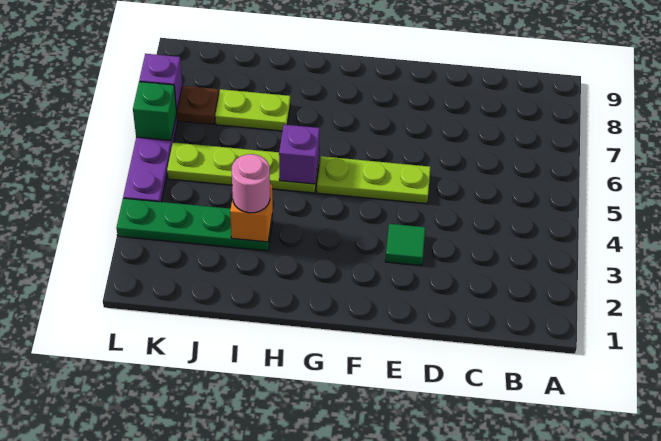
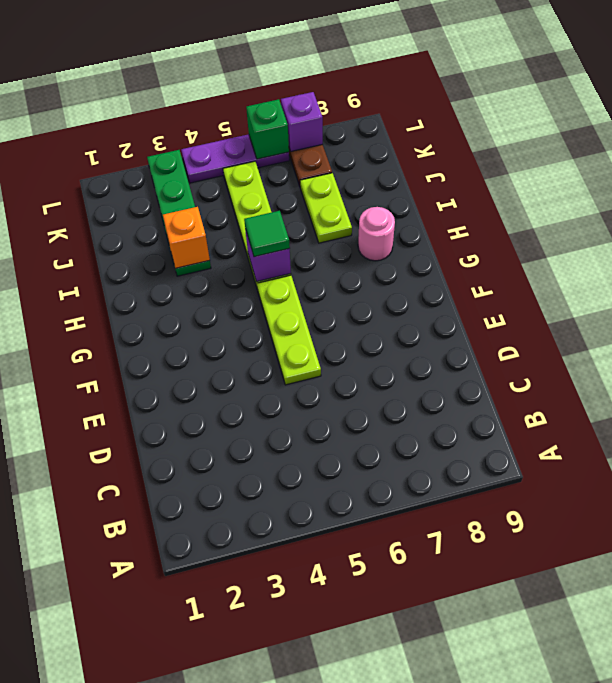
green tile E3 level 1 -> green tile H5 level 3
pink round brick I3 level 3 -> pink round brick H8 level 1

